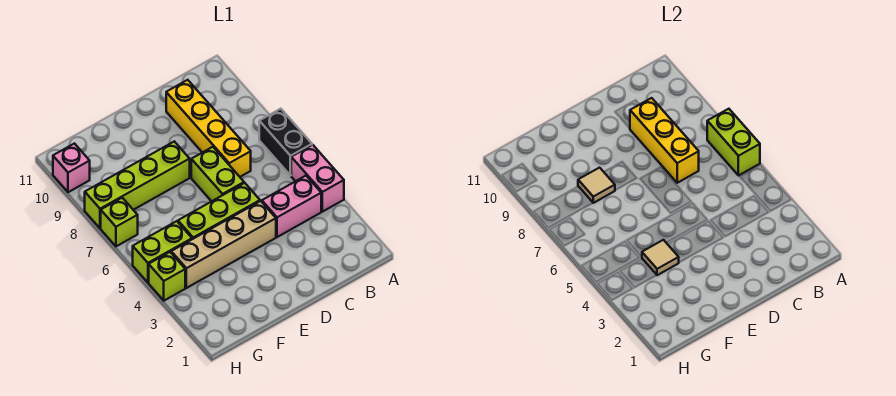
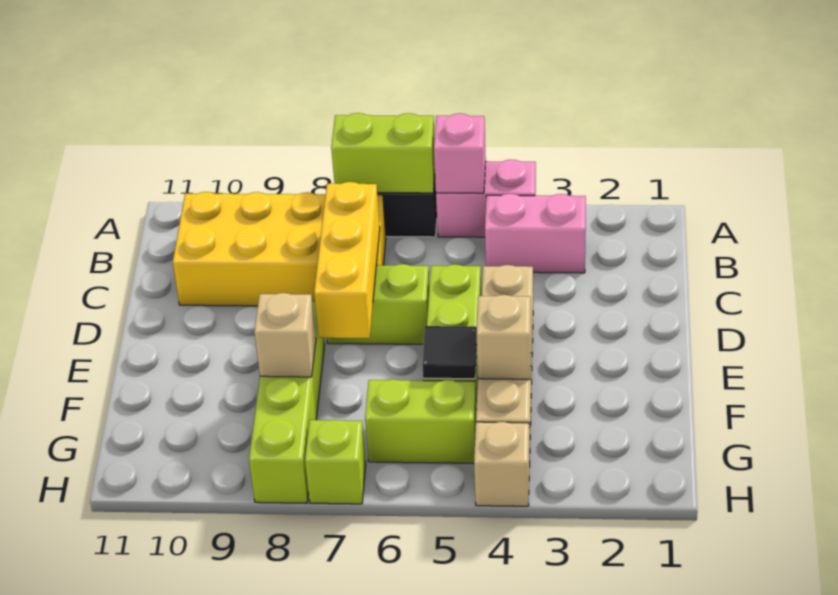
pink brick B4:C4 level 1 -> pink brick B3:B4 level 1
yellow brick C7:C10 level 1 -> yellow brick B7:C10 level 1
yellow brick C7:C9 level 2 -> yellow brick C7:E7 level 2
tan tile F4 level 2 -> tan brick F4 level 2
none -> black tile F5 level 2
tan tile F8 level 2 -> tan brick F8 level 2
lime brick G5:H5 level 1 -> lime brick G5:G6 level 1
lime brick H4 level 1 -> tan brick H4 level 1
pink brick H10 level 1 -> pink brick A5 level 2

